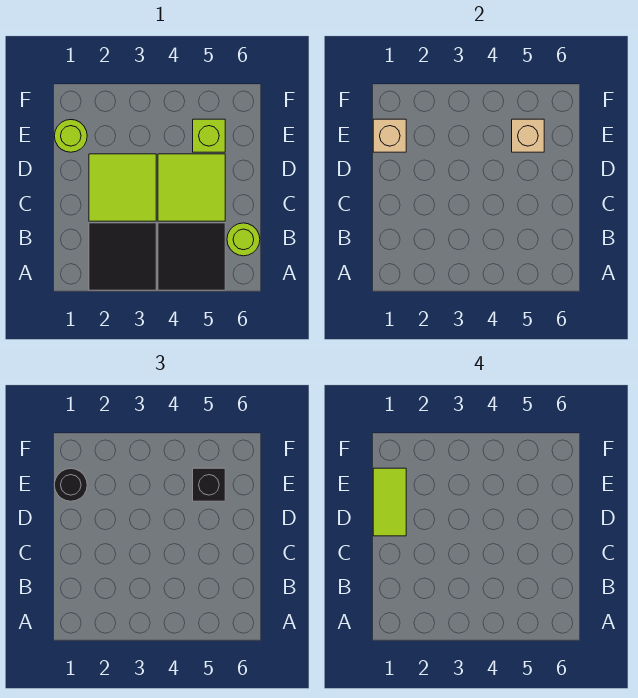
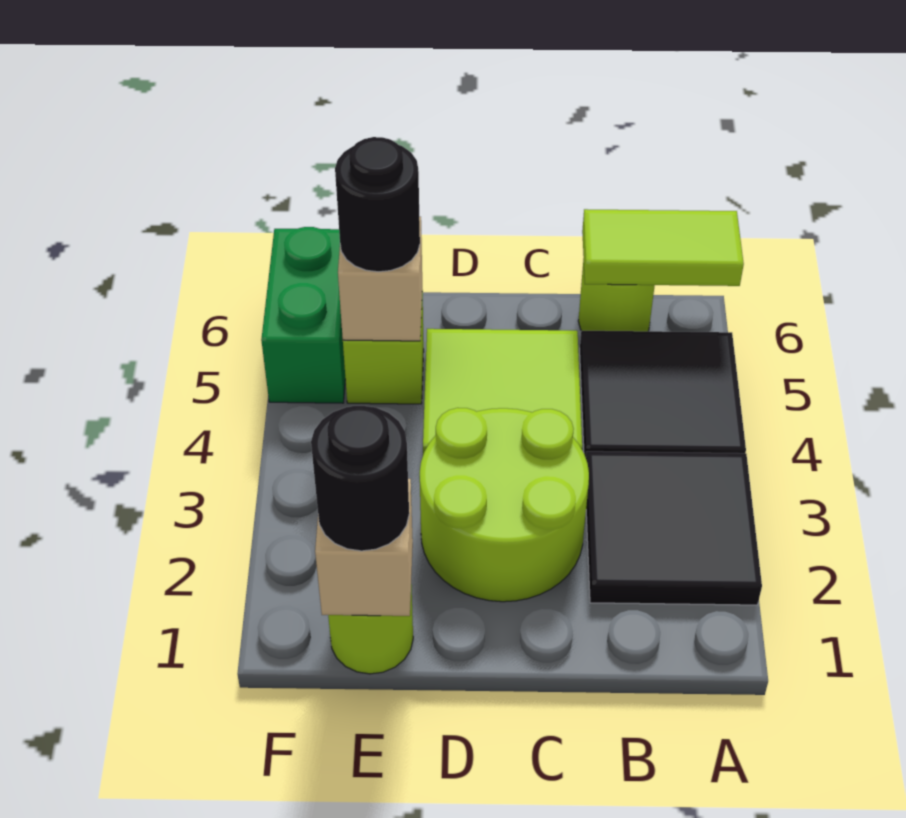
lime tile C2:D3 level 1 -> lime round brick C2:D3 level 1
lime tile D1:E1 level 4 -> lime tile A6:B6 level 2
black brick E5 level 3 -> black round brick E5 level 3
none -> green brick F5:F6 level 1

